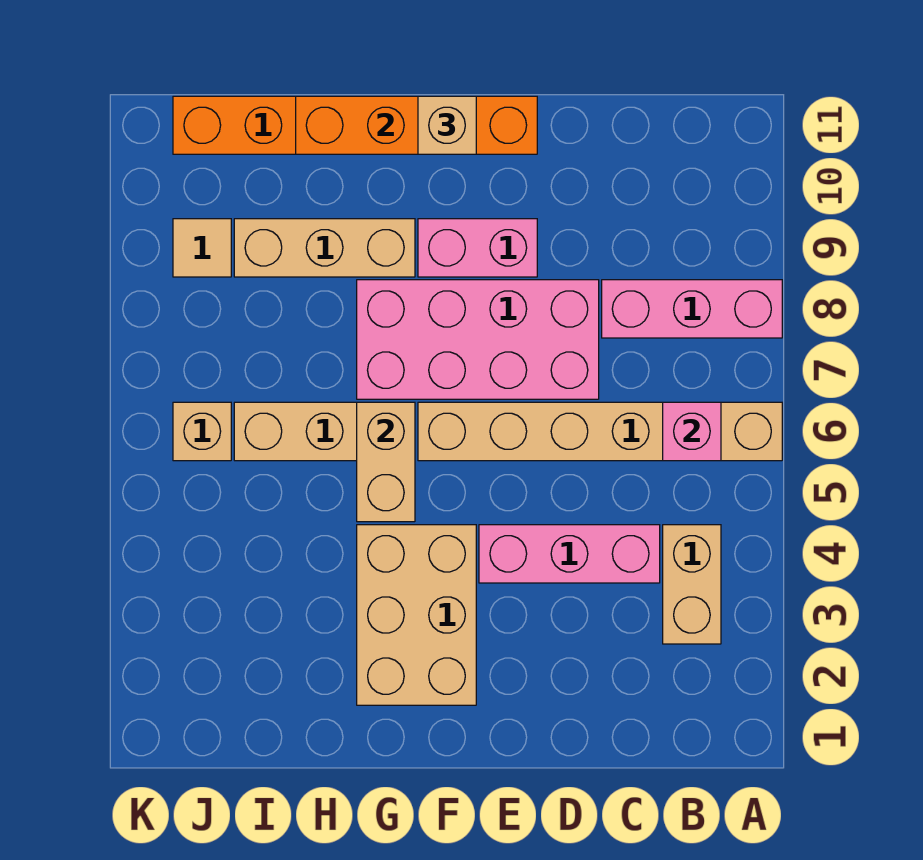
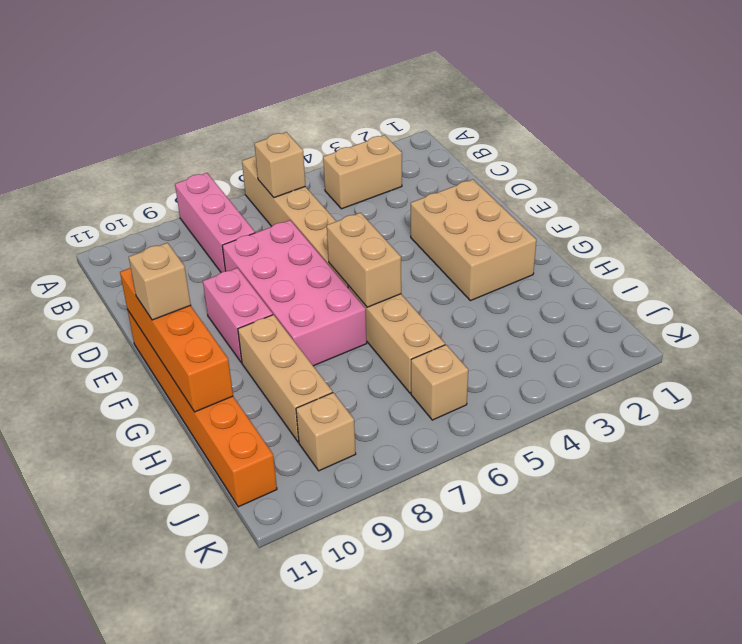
pink brick B6 level 2 -> tan brick B6 level 2
pink brick C4:E4 level 1 -> none
tan brick F2:G4 level 1 -> tan brick E2:G3 level 1
tan brick G5:G6 level 2 -> tan brick F6:G6 level 2
tan tile J9 level 1 -> tan brick J9 level 1

